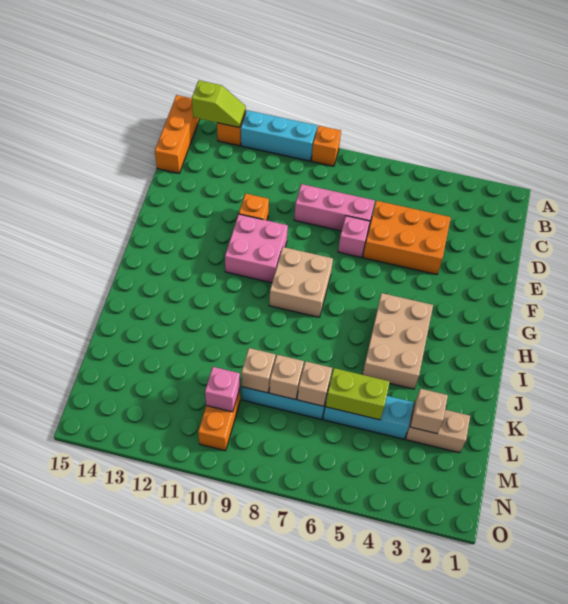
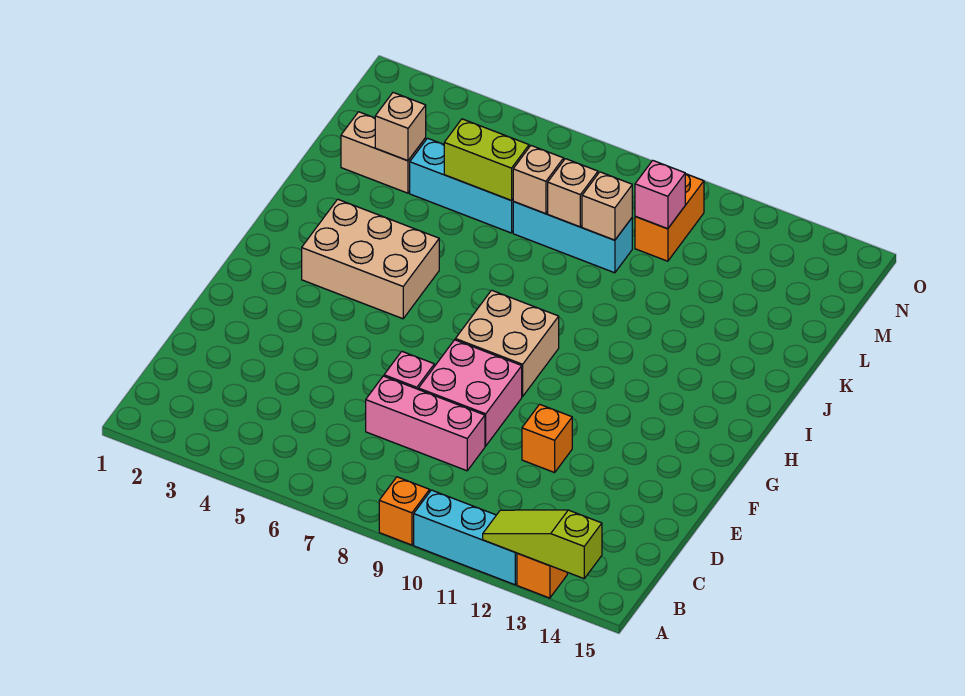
lime slope A13:A14 level 2 top 14 -> lime slope A12:A14 level 2 top 14
orange brick A15:C15 level 1 -> none
orange brick D4:E6 level 1 -> none
pink brick F10:G11 level 1 -> pink brick E8:F9 level 1
tan brick H4:J5 level 1 -> tan brick H3:I5 level 1

